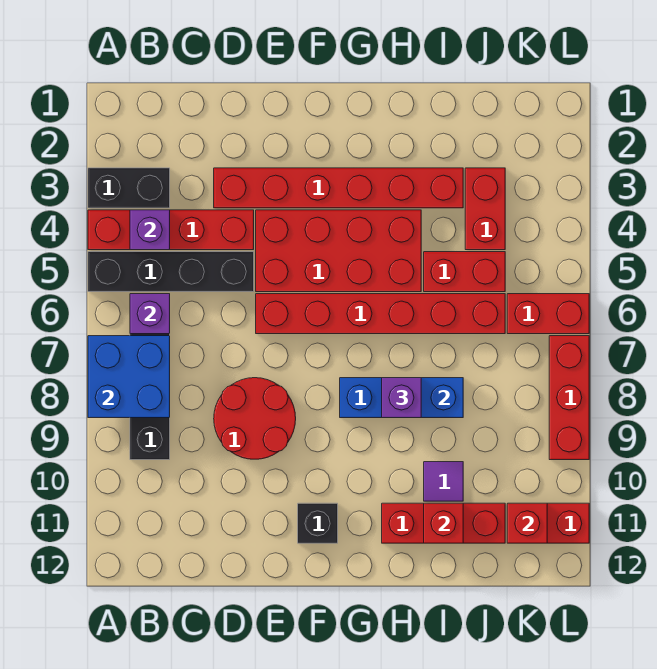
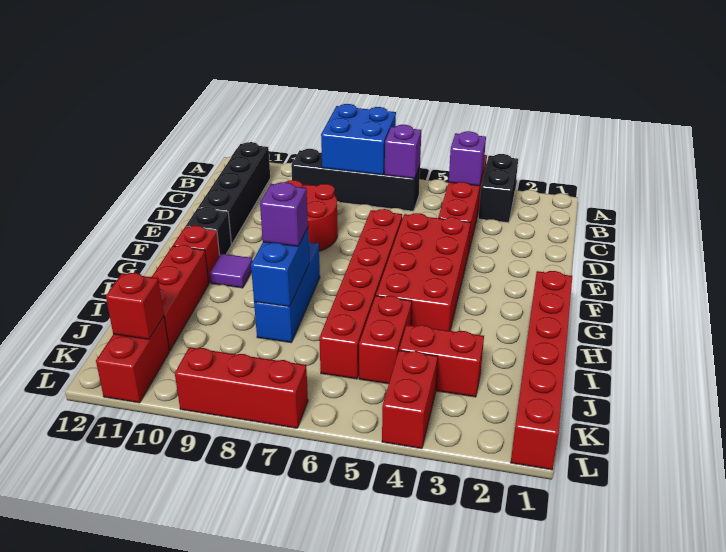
black brick A5:D5 level 1 -> black brick B11:E11 level 1
red brick D3:I3 level 1 -> red brick G1:L1 level 1
purple tile I10 level 1 -> purple tile G10 level 1
red brick I11 level 2 -> red brick G11 level 1
red brick K6:L6 level 1 -> red brick K4:L4 level 1

